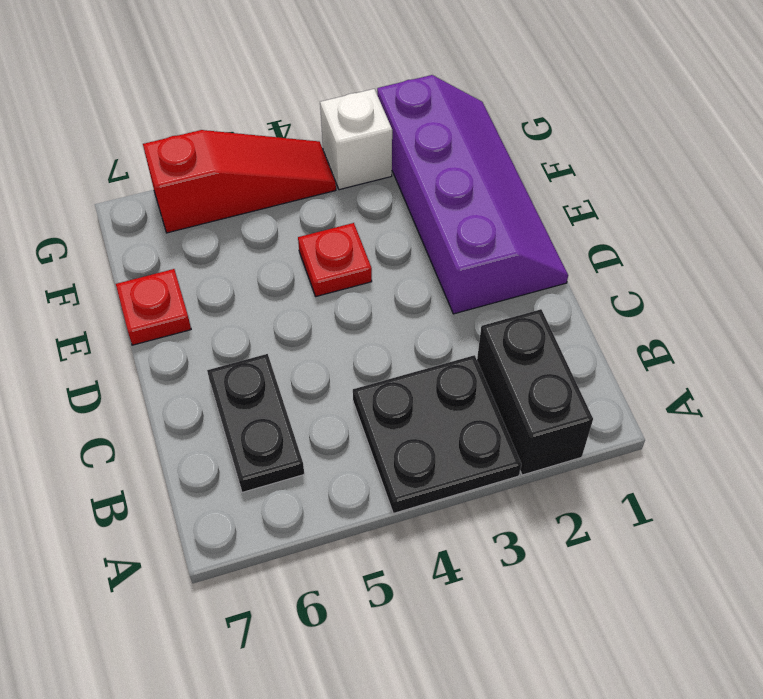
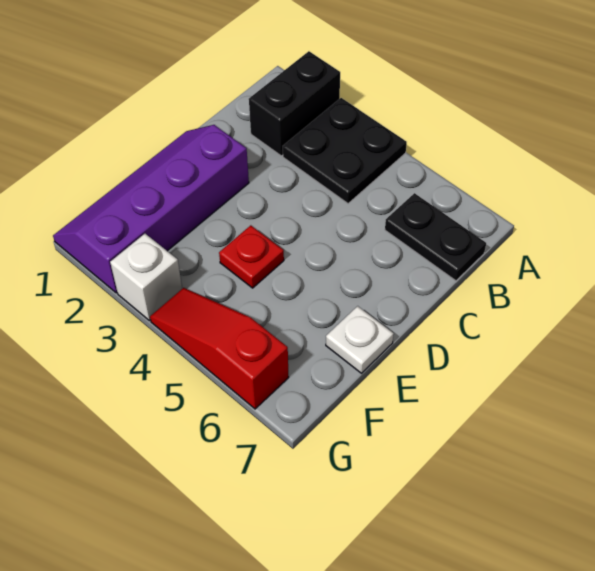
black plate B6:C6 level 1 -> black plate B6:B7 level 1
red plate E7 level 1 -> white plate E7 level 1

